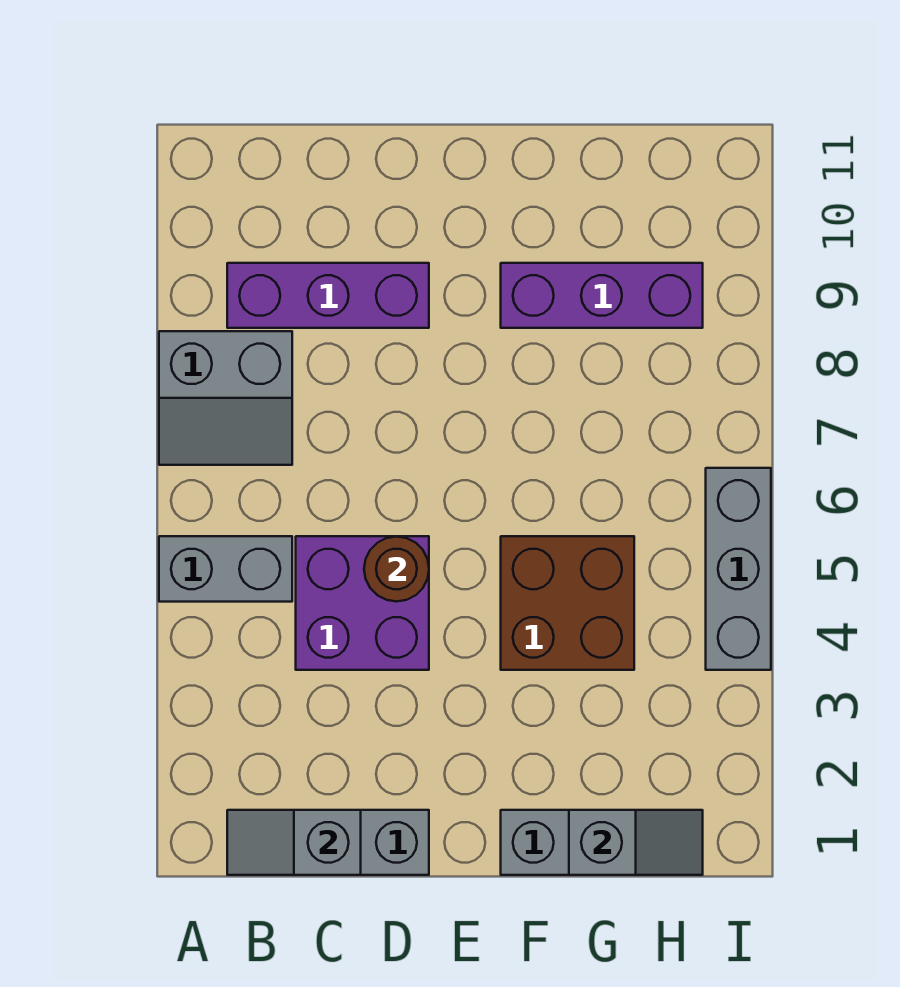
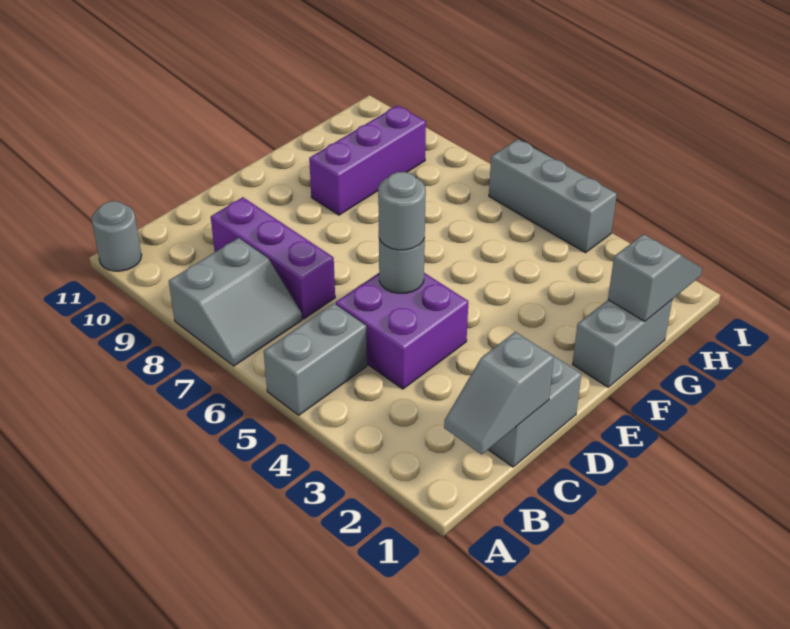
none -> grey round brick A11 level 1
purple brick B9:D9 level 1 -> purple brick C7:C9 level 1
brown round brick D5 level 2 -> grey round brick D5 level 2
none -> grey round brick D5 level 3
brown brick F4:G5 level 1 -> none

